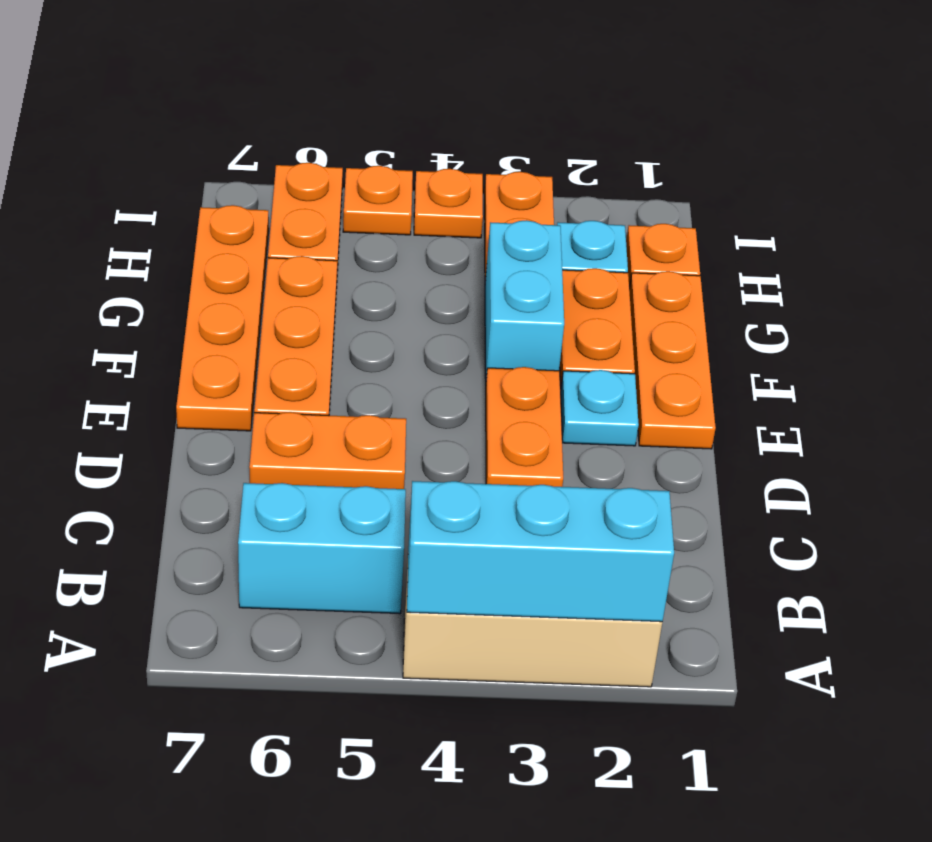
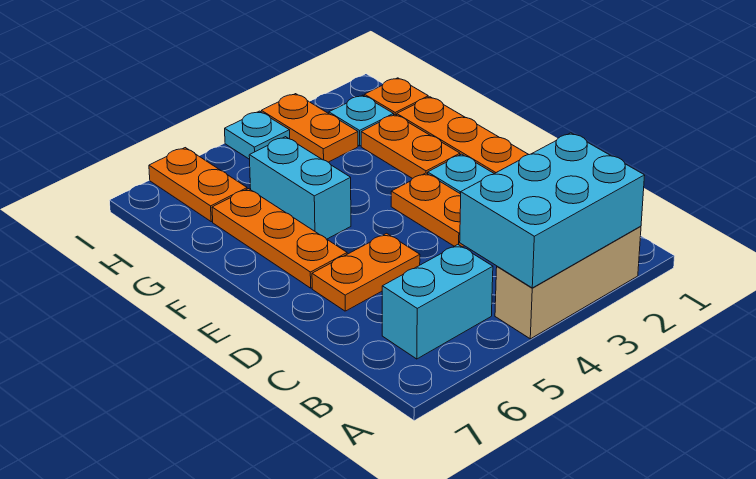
cyan brick A2:A4 level 2 -> cyan brick A2:B4 level 2
orange plate E7:H7 level 1 -> none
cyan brick F3:G3 level 1 -> cyan brick F5:G5 level 1
orange plate I4 level 1 -> cyan plate I4 level 1
orange plate I5 level 1 -> none

